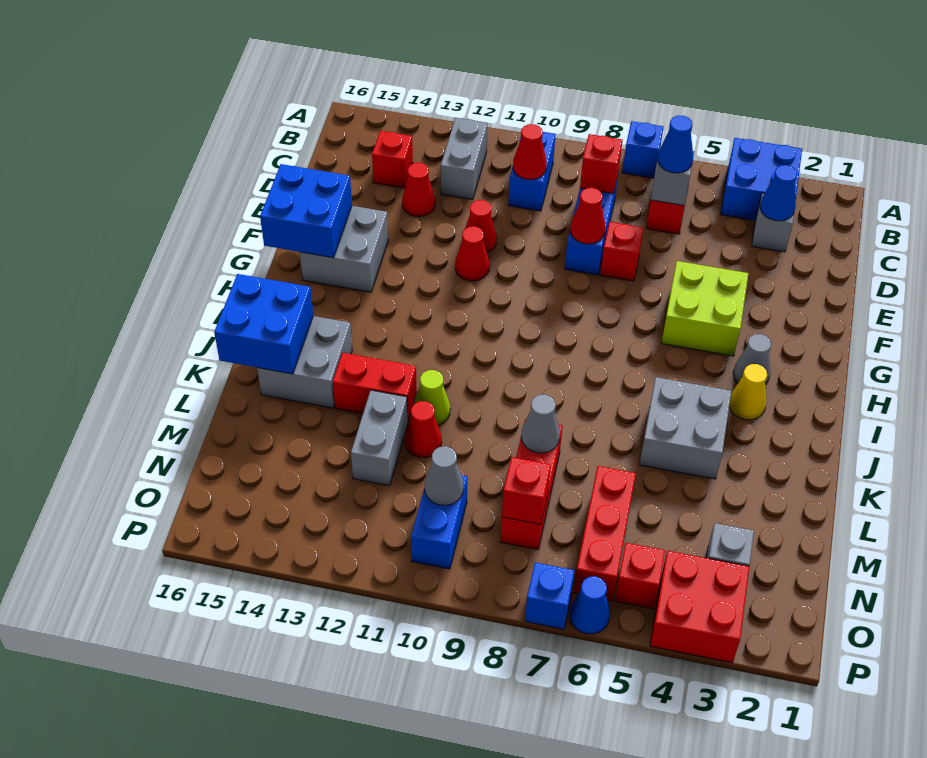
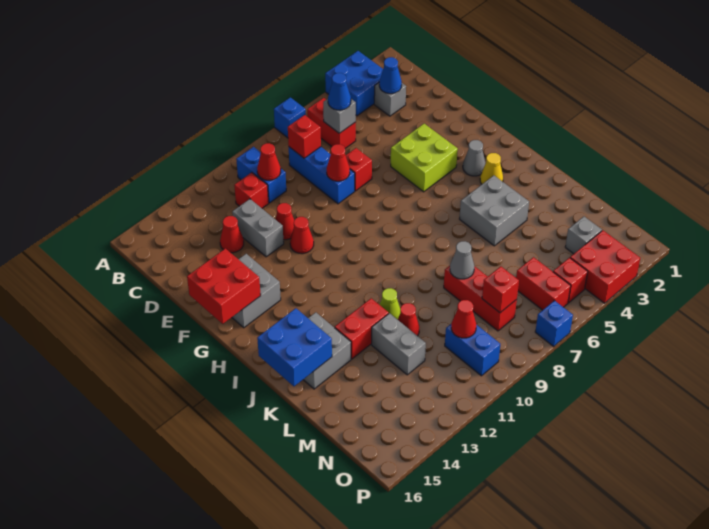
grey brick B12:C12 level 1 -> grey brick D12:E12 level 1
red brick C14 level 1 -> red brick C11 level 1
blue brick F15:G16 level 2 -> red brick F15:G16 level 2
red brick M6:O6 level 1 -> red brick N6:O6 level 1
grey cone N10 level 2 -> red cone N10 level 2
blue cone P6 level 1 -> none

